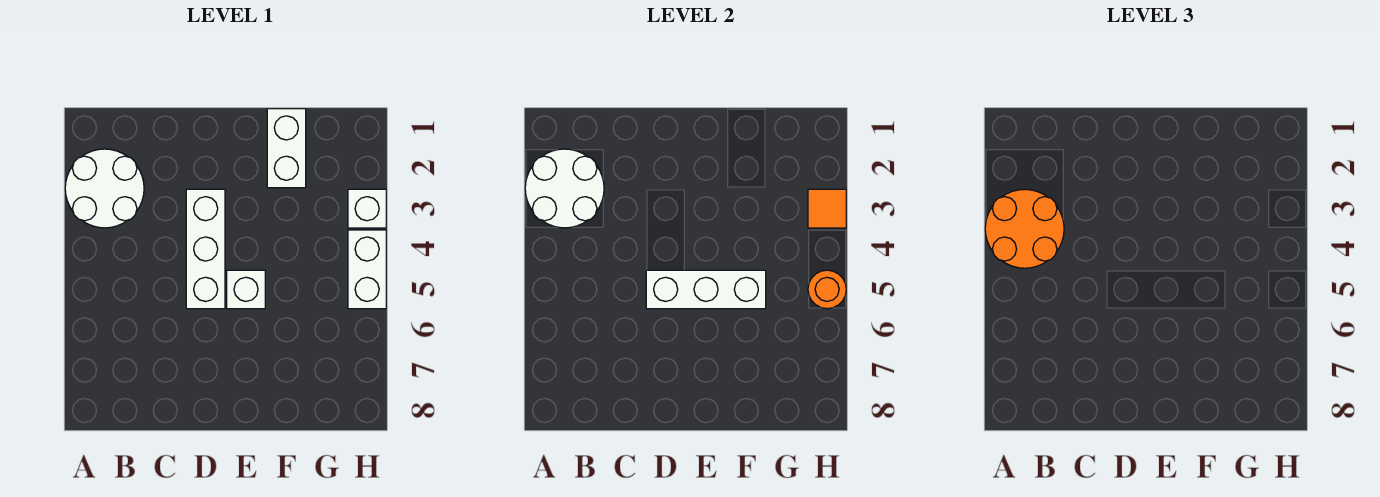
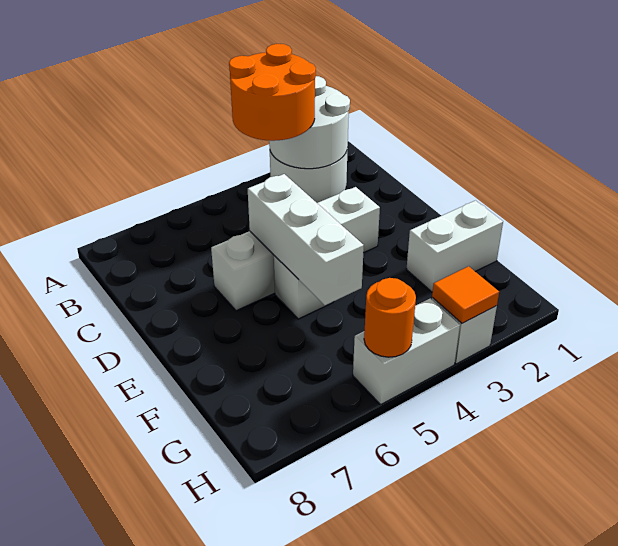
white brick D3:D5 level 1 -> white brick D3:D6 level 1

